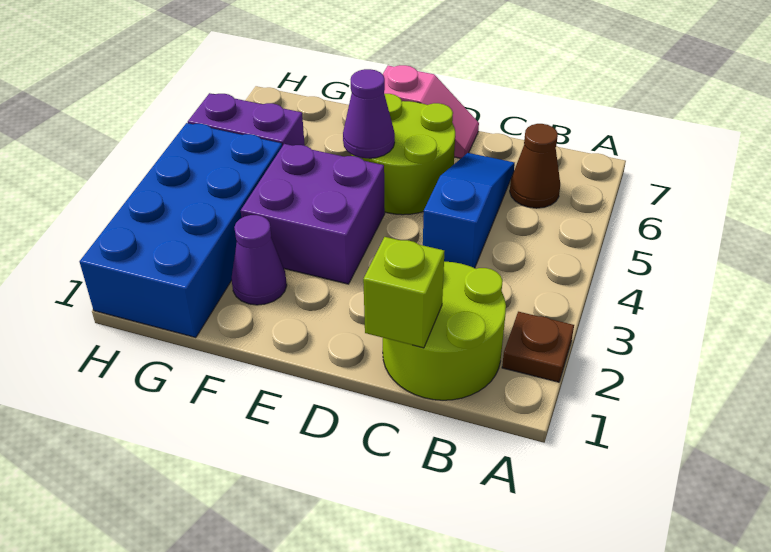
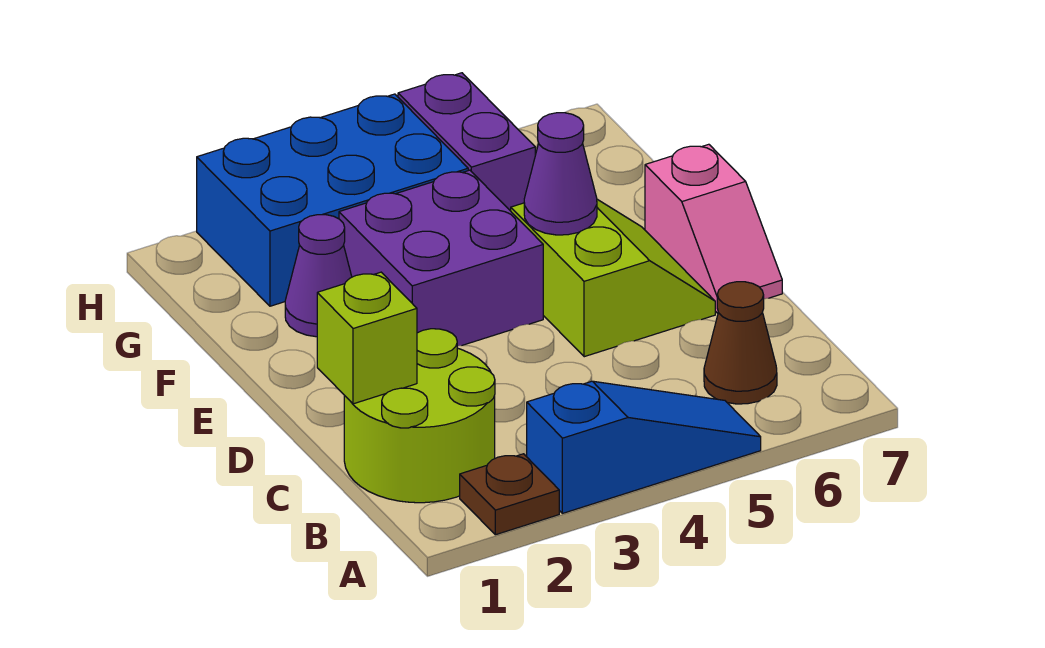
blue slope C4:C6 level 1 top 4 -> blue slope A3:A5 level 1 top 3
lime round brick D5:E6 level 1 -> lime slope D5:E6 level 1 top 5
blue brick G1:H4 level 1 -> blue brick G2:H4 level 1

